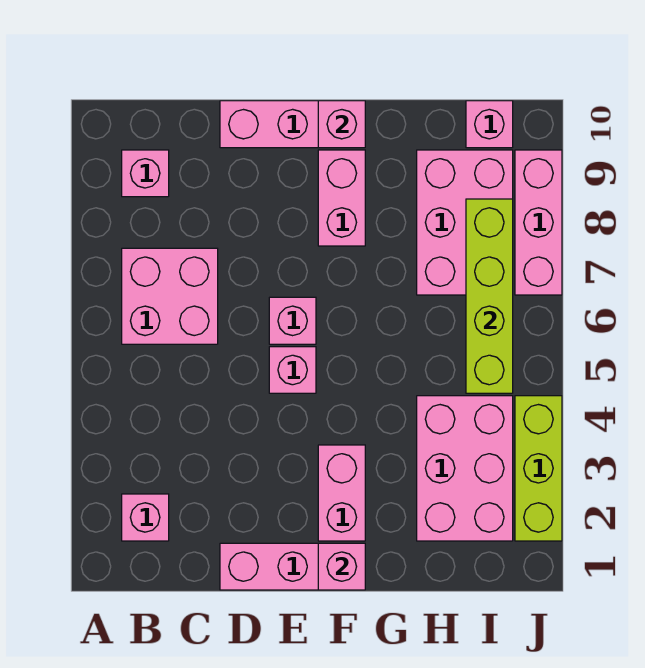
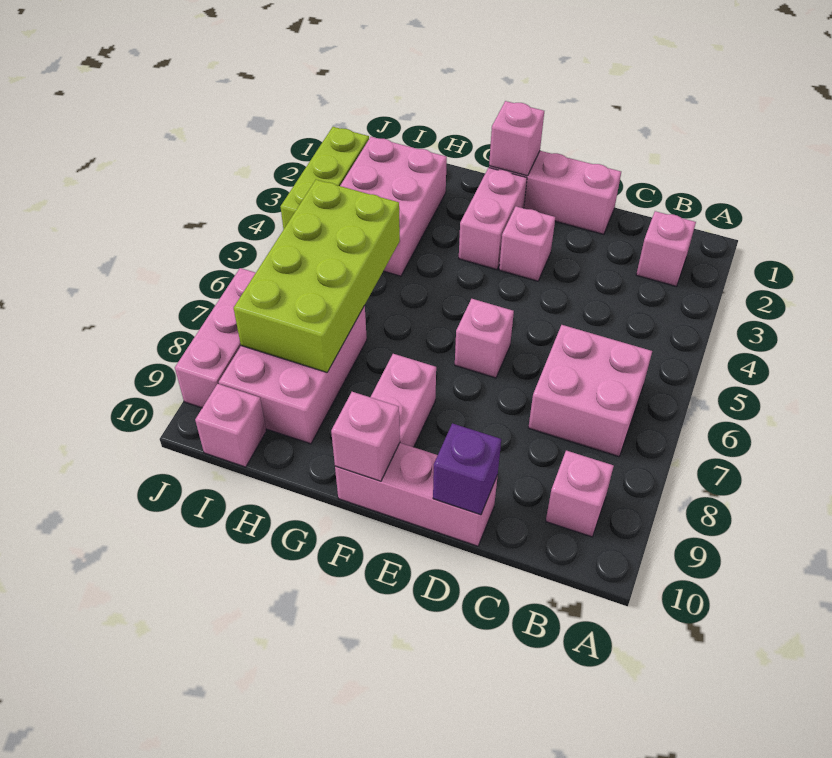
none -> purple brick D10 level 2
pink brick E5 level 1 -> pink brick E3 level 1
lime brick I5:I8 level 2 -> lime brick H5:I8 level 2

